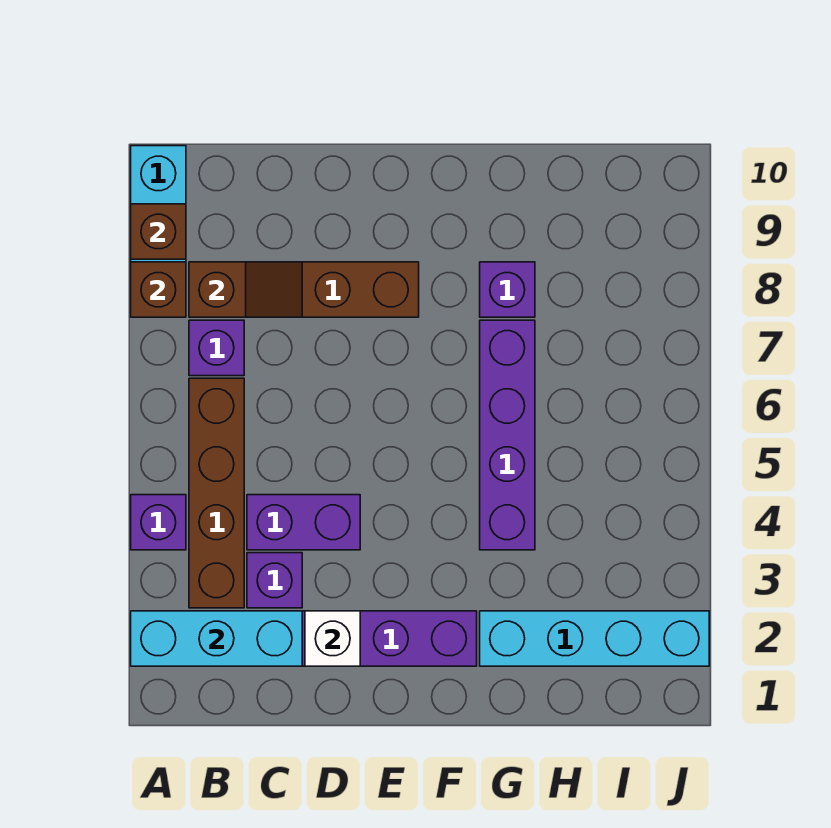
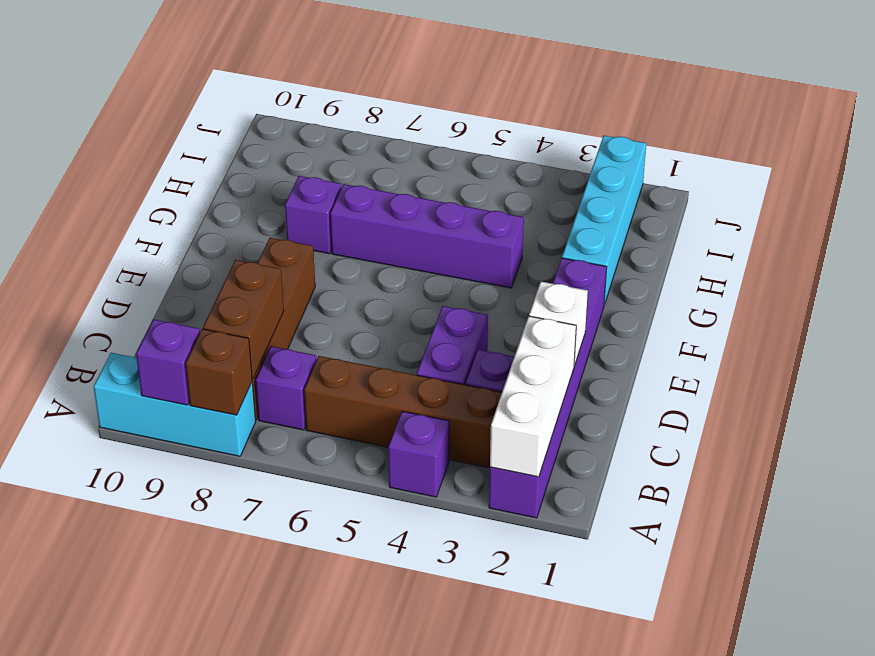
cyan brick A2:C2 level 2 -> white brick A2:C2 level 2
brown brick A9 level 2 -> purple brick A9 level 2
brown slope B8:C8 level 2 top B -> brown brick B8:C8 level 2

